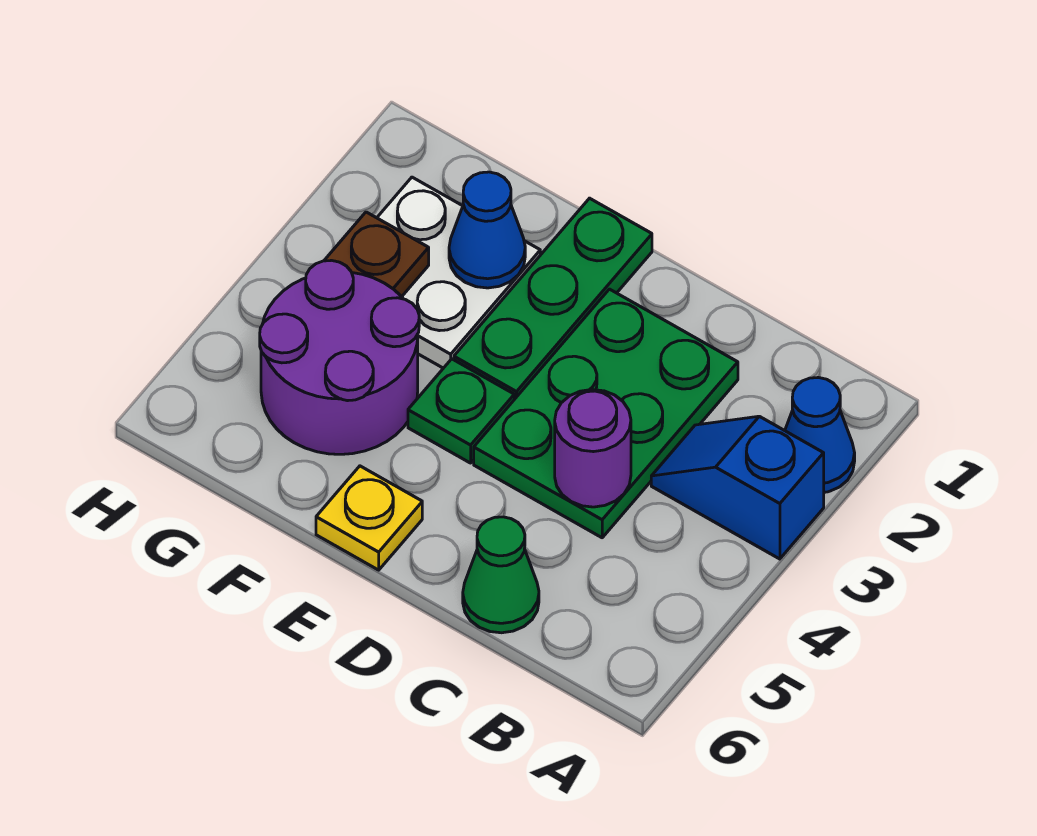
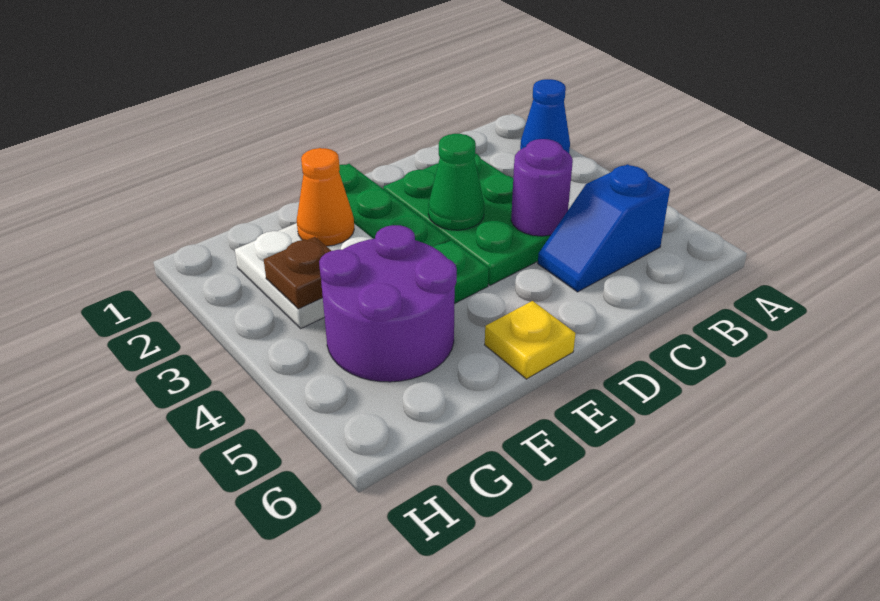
blue slope A3:B3 level 1 top A -> blue slope B5:C5 level 1 top B
green cone C6 level 1 -> green cone D3 level 2
blue cone F2 level 2 -> orange cone F2 level 2

